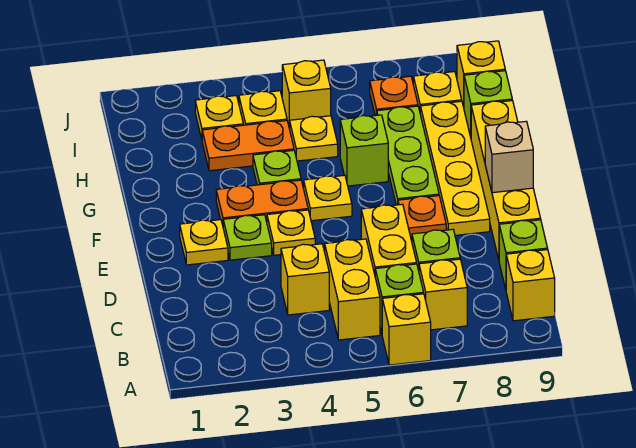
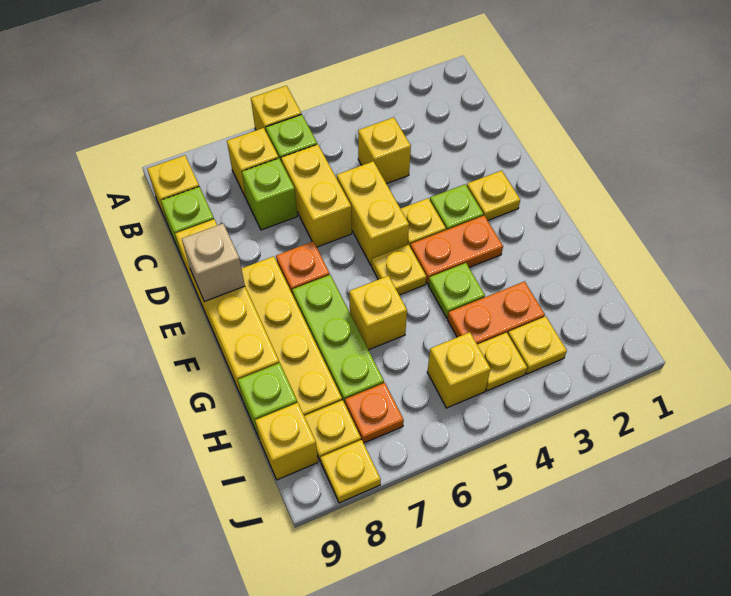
yellow brick B5:C5 level 1 -> yellow brick D5:E5 level 1
lime brick G6 level 1 -> yellow brick G6 level 1
yellow plate H5 level 1 -> yellow plate J8 level 1

